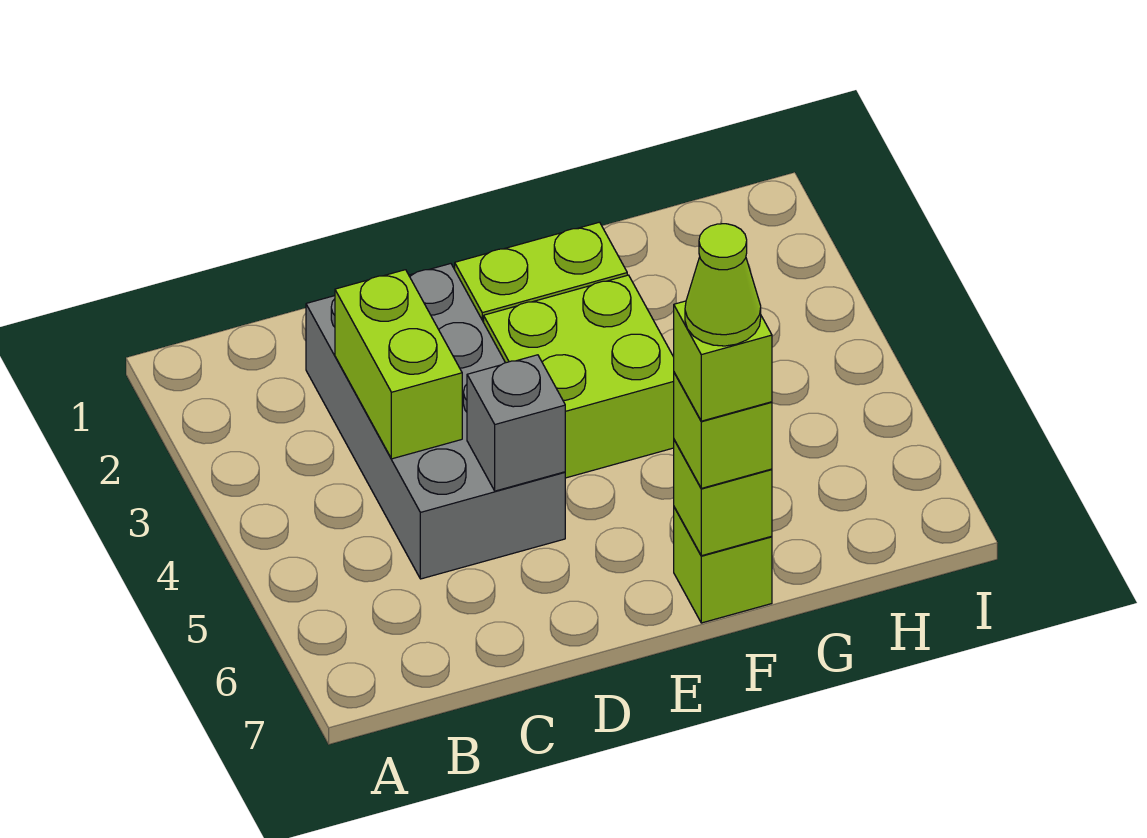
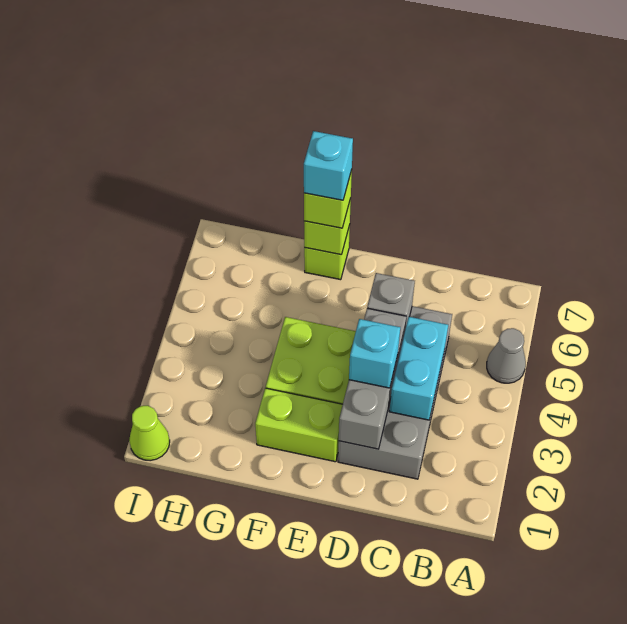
none -> grey cone A5 level 1
lime brick C3:C4 level 2 -> cyan brick C3:C4 level 2
none -> grey brick D2:D4 level 2
none -> cyan brick D3 level 3
lime brick F7 level 4 -> cyan brick F7 level 4
lime cone F7 level 5 -> lime cone I1 level 1

